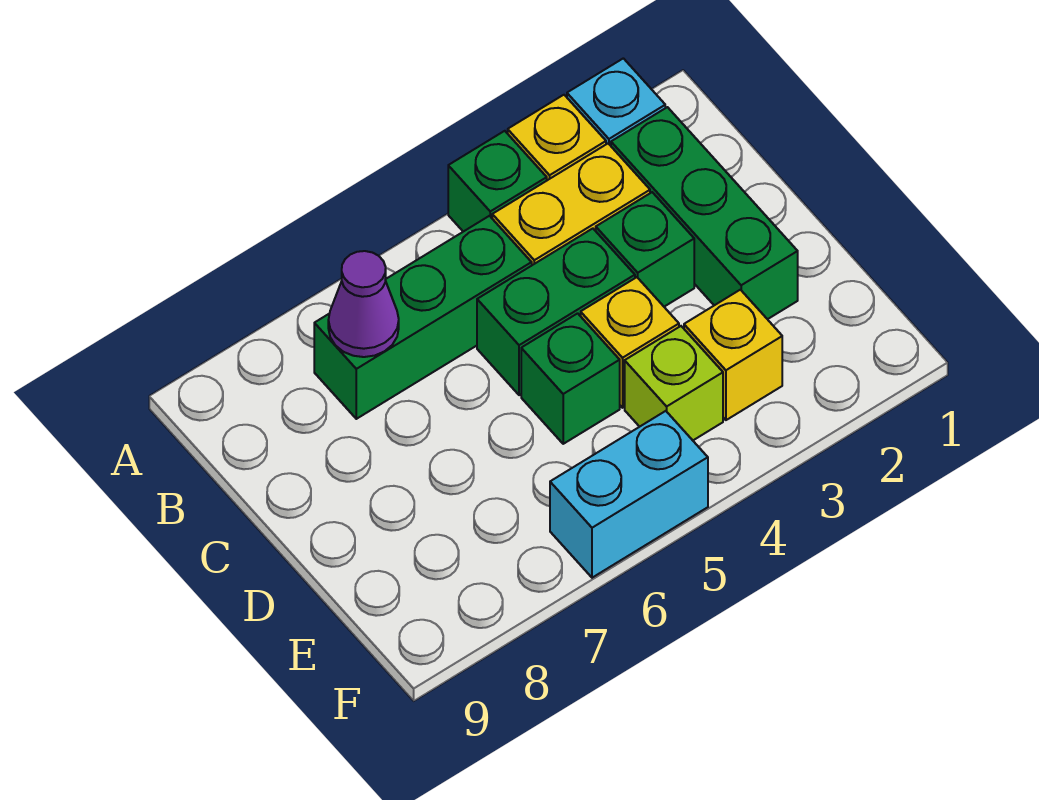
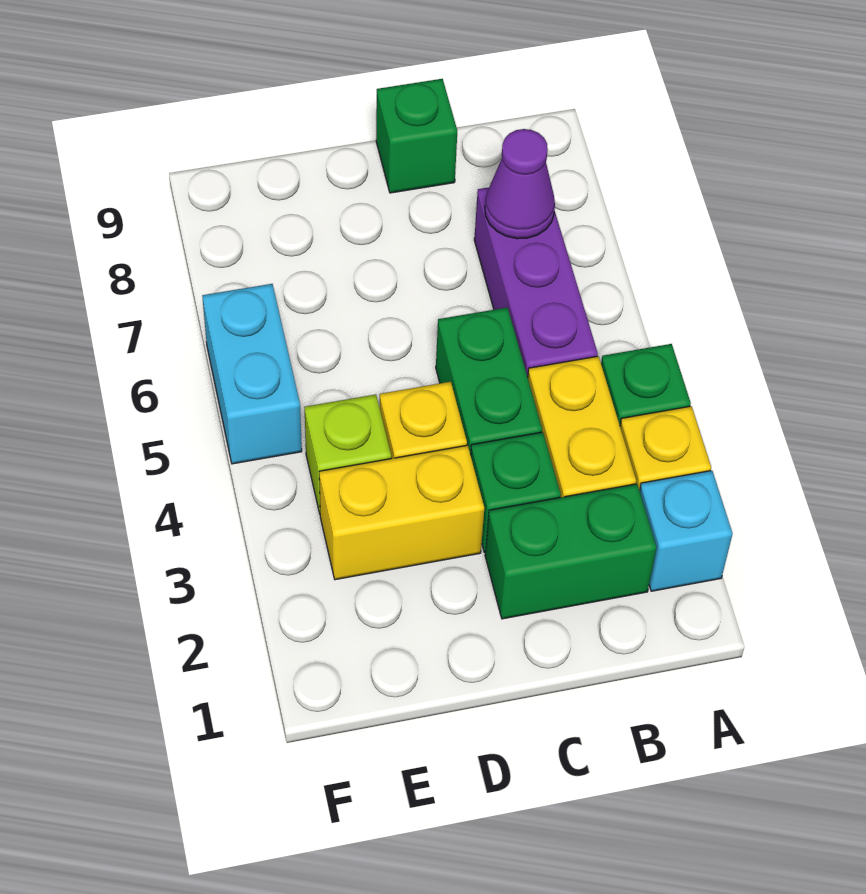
green brick B2:D2 level 1 -> green brick B2:C2 level 1
green brick B5:B7 level 1 -> purple brick B5:B7 level 1
green brick D5 level 1 -> green brick C9 level 1
yellow brick E3 level 1 -> yellow brick D3:E3 level 1

